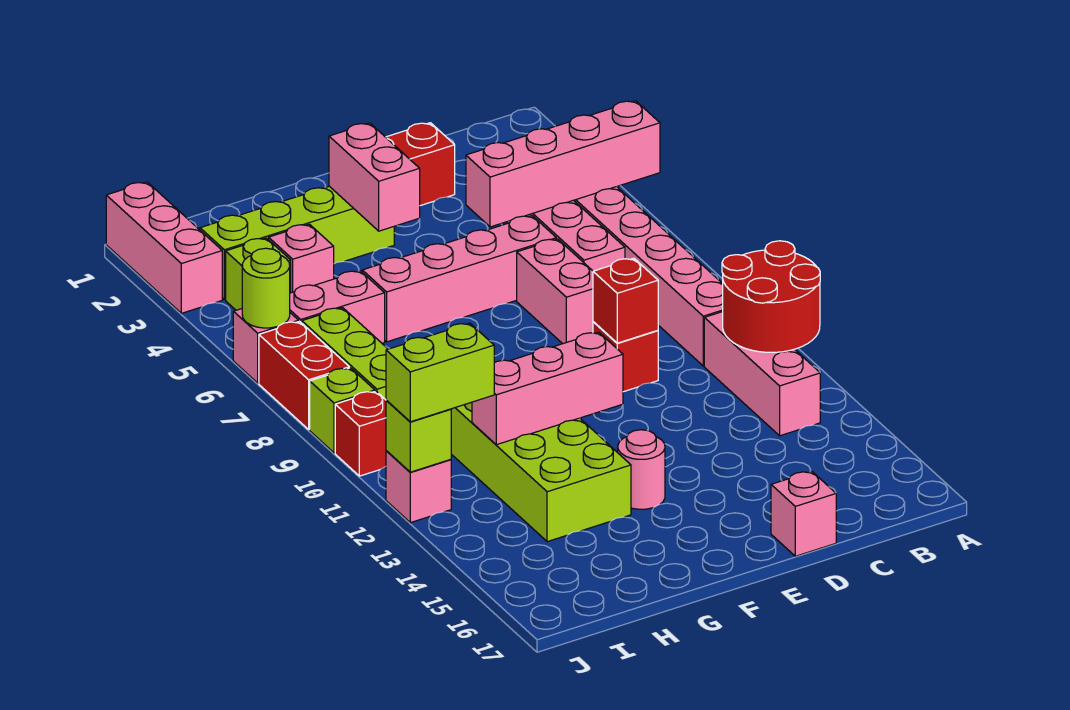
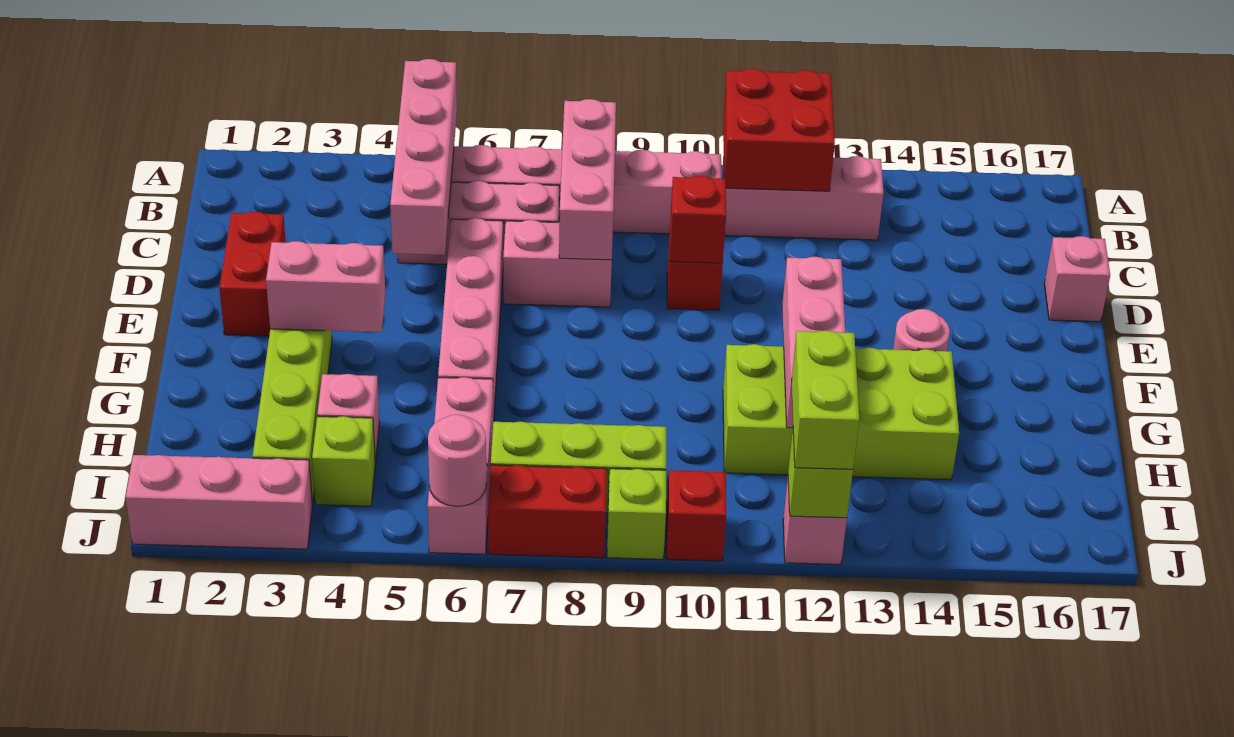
red round brick A11:B12 level 2 -> red brick A11:B12 level 2
none -> pink brick B8:D8 level 2
lime round brick J6 level 2 -> pink round brick J6 level 2

